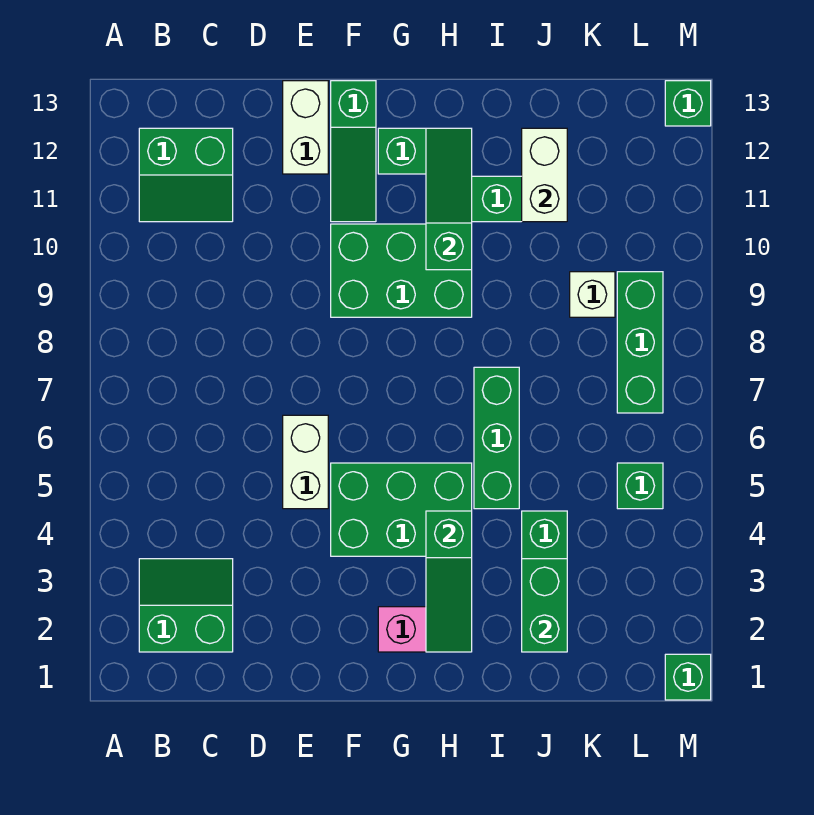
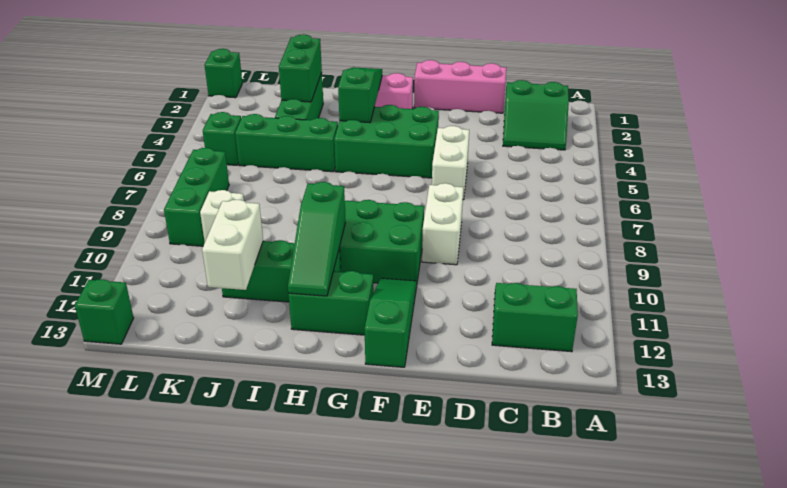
none -> pink brick D1:F1 level 1
white brick E12:E13 level 1 -> white brick E8:E9 level 1
green brick I5:I7 level 1 -> green brick I5:K5 level 1

